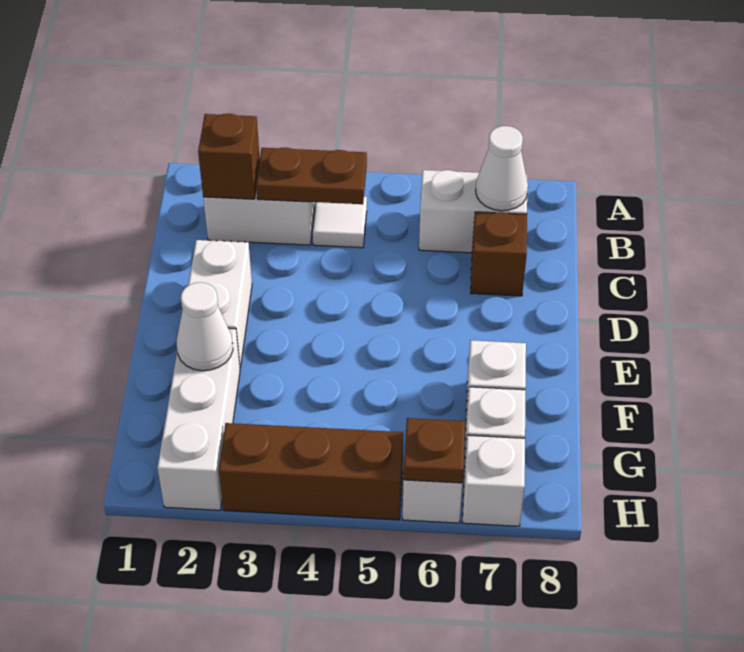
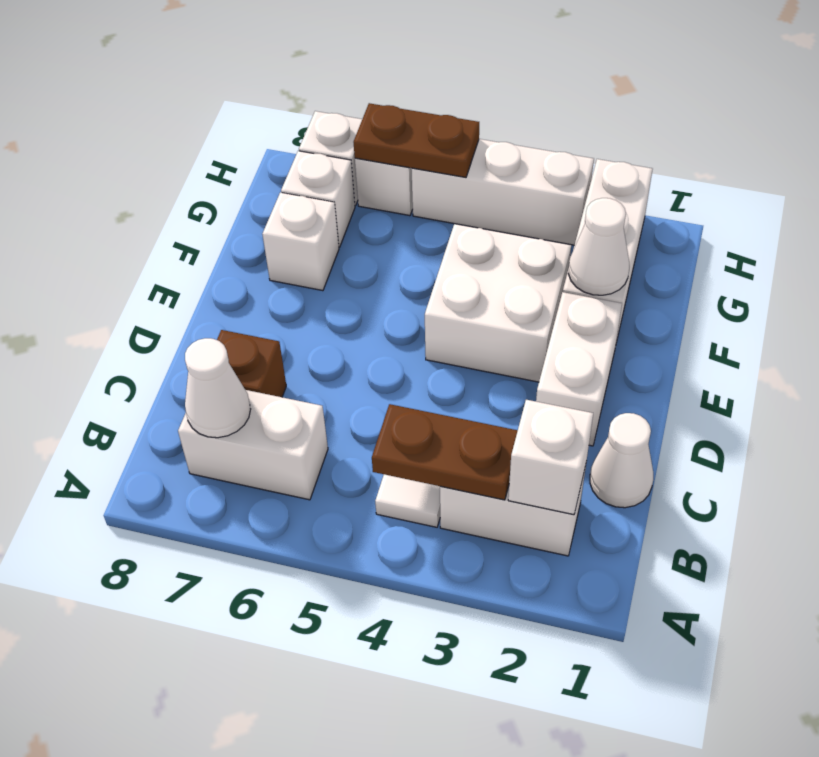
brown brick B2 level 2 -> white brick B2 level 2
none -> white cone C1 level 1
none -> white brick E3:F4 level 1
brown brick H3:H5 level 1 -> white brick H3:H5 level 1
brown plate H6 level 2 -> brown plate H5:H6 level 2

